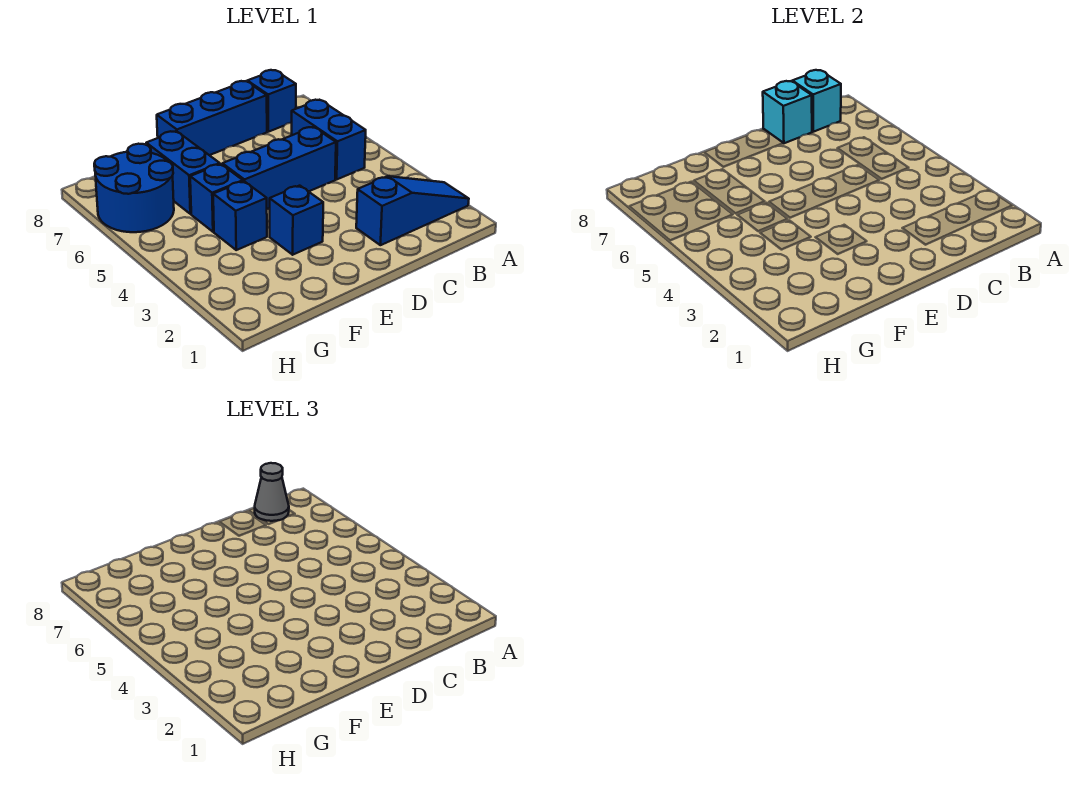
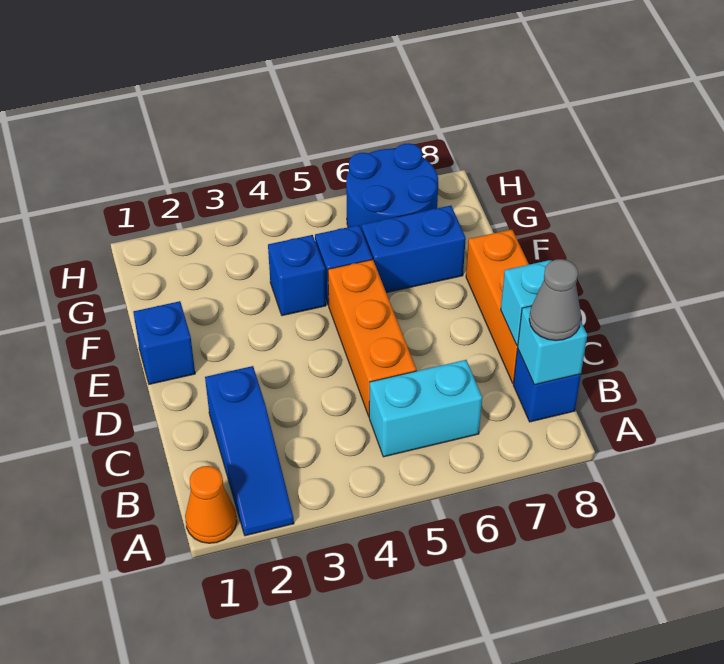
none -> orange cone A1 level 1
blue brick B5:B6 level 1 -> cyan brick B5:B6 level 1
blue brick C5:E5 level 1 -> orange brick C5:E5 level 1
blue brick C8:E8 level 1 -> orange brick C8:E8 level 1
blue brick E3 level 1 -> blue brick E1 level 1

